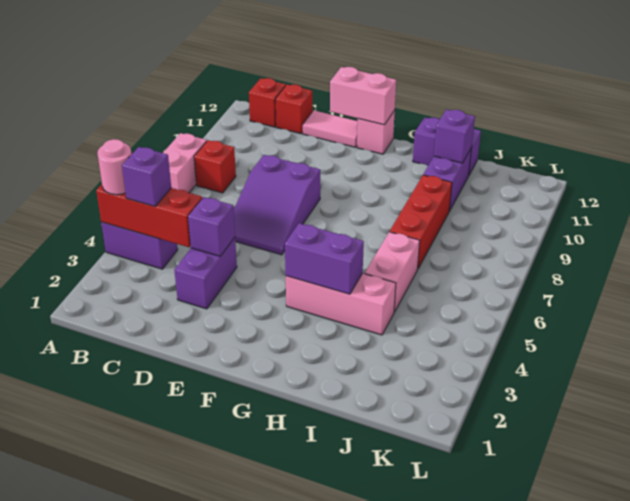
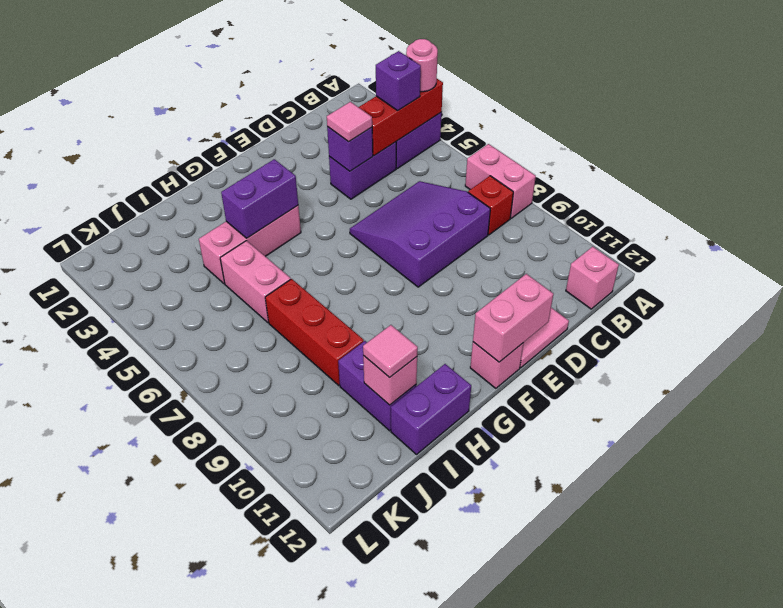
red brick B12 level 1 -> pink brick B12 level 1
red brick C12 level 1 -> none
purple brick D3:D4 level 1 -> purple brick C4:D4 level 1
none -> pink tile D4 level 3
purple slope D6:E8 level 1 top 8 -> purple slope C6:E8 level 1 top 8
purple brick I11 level 2 -> pink brick I11 level 2
none -> pink tile I11 level 3

